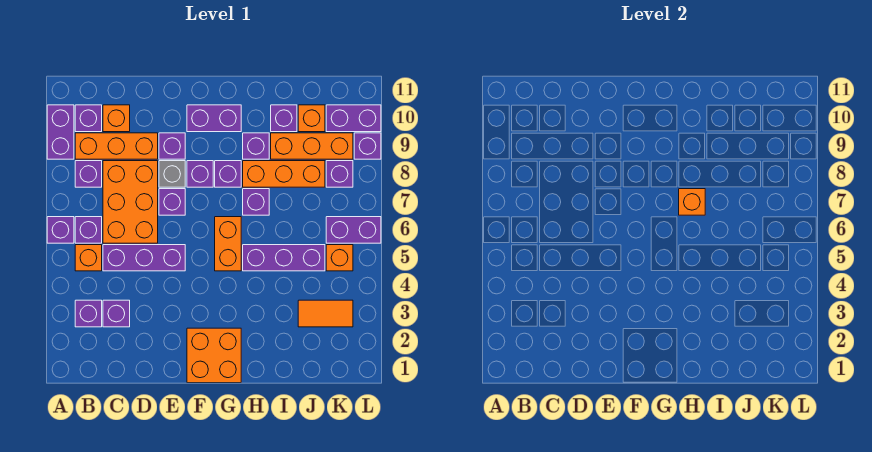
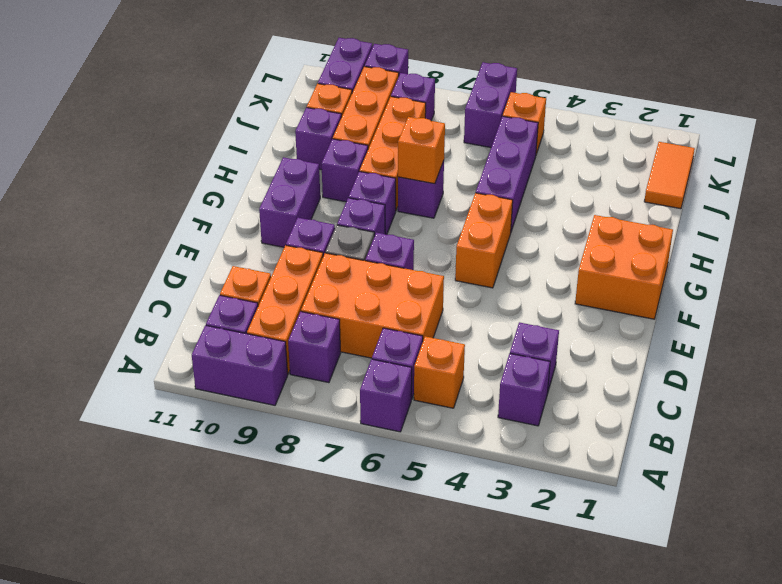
purple brick C5:E5 level 1 -> none
orange brick G5:G6 level 1 -> orange brick F5:G5 level 1
orange tile J3:K3 level 1 -> orange tile J1:K1 level 1

